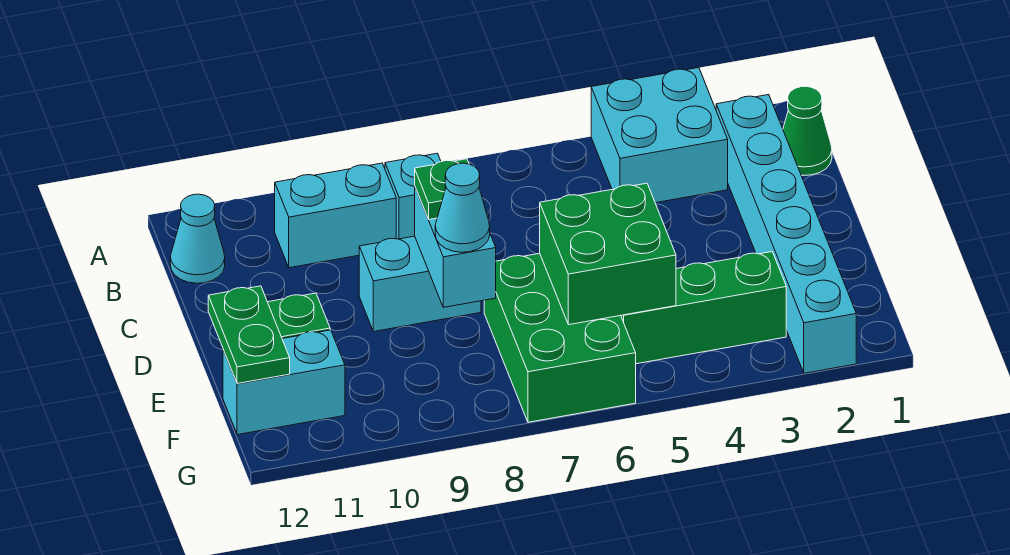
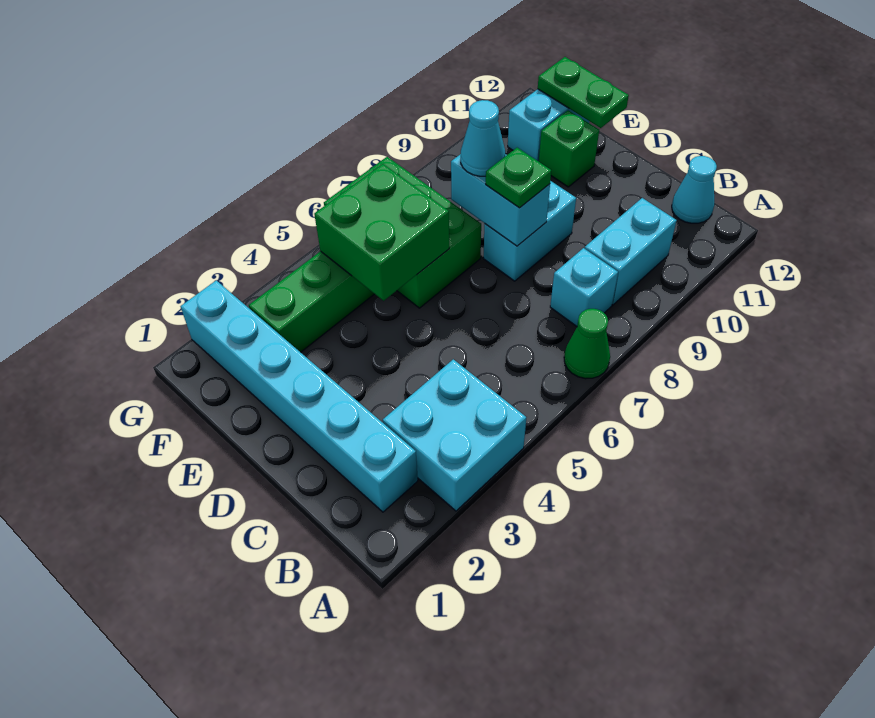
green cone B1 level 1 -> green cone A7 level 1

